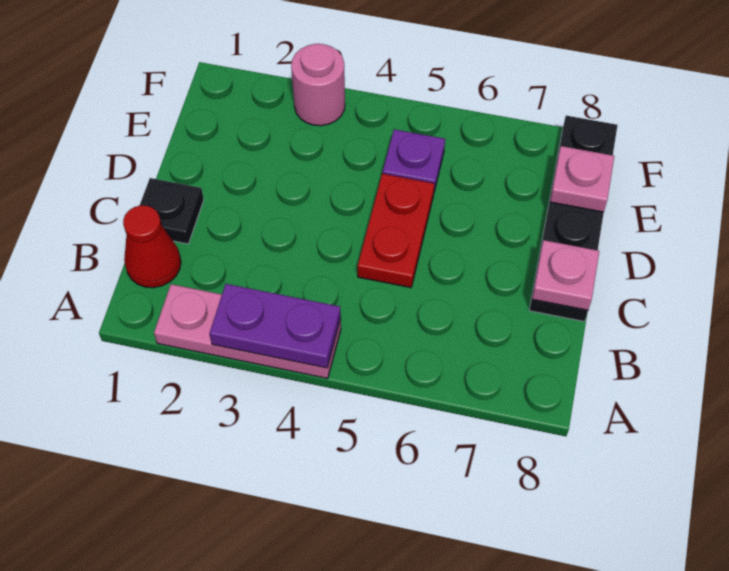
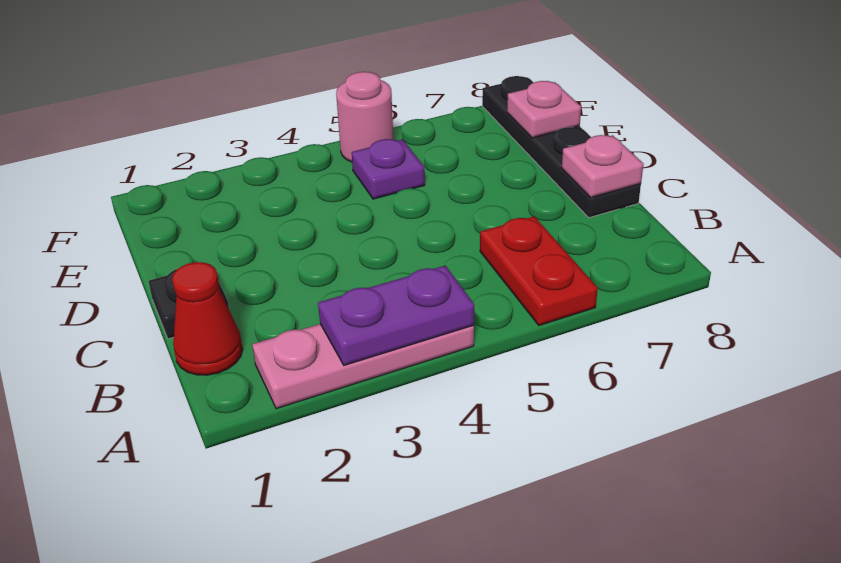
red plate C5:D5 level 1 -> red plate A6:B6 level 1
pink round brick F3 level 1 -> pink round brick F5 level 1

